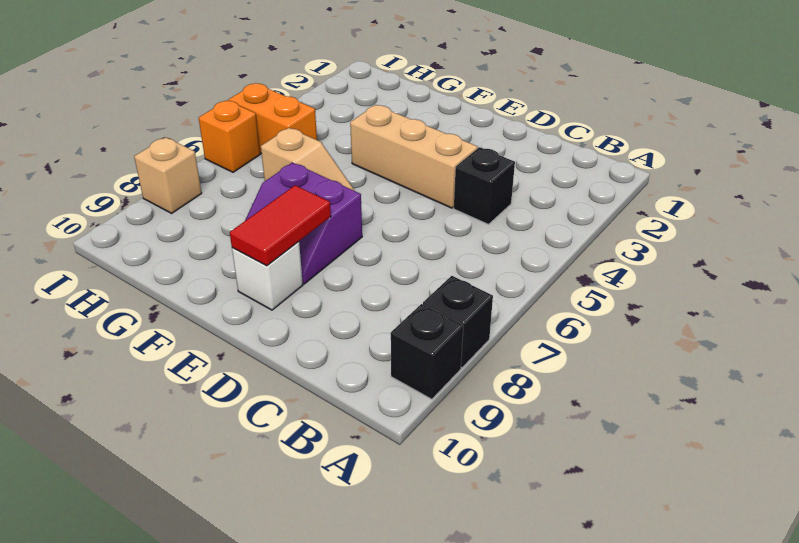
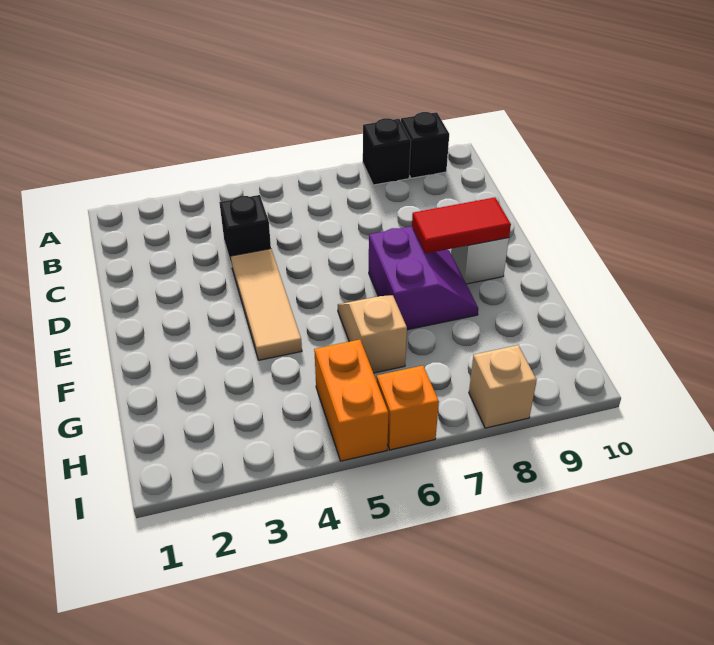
tan brick D4:F4 level 1 -> tan tile D4:F4 level 1

